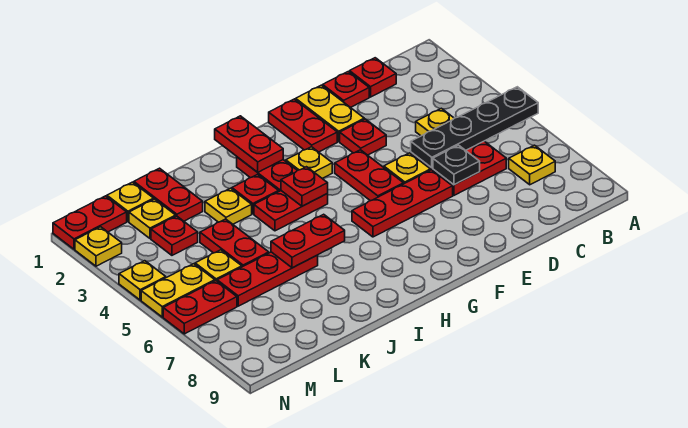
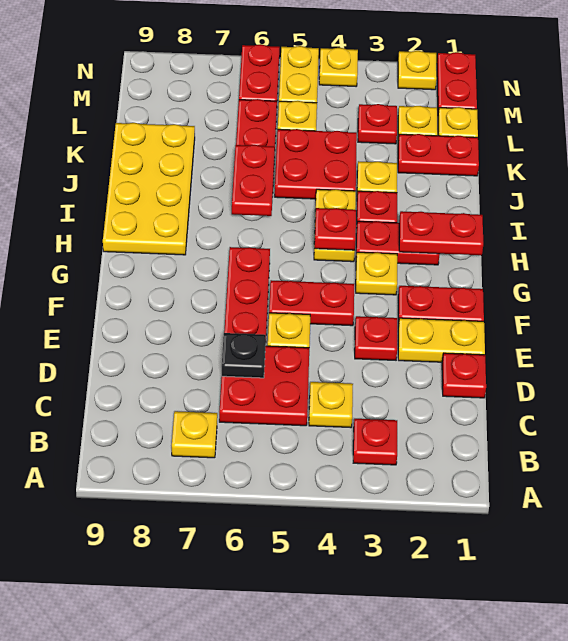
black plate A5:D5 level 2 -> none
red plate C1 level 1 -> red plate B3 level 1
red plate H4:I4 level 1 -> yellow plate H4:I4 level 1
none -> yellow plate H8:K9 level 1
red plate K4:K5 level 1 -> red plate J4:K5 level 1

